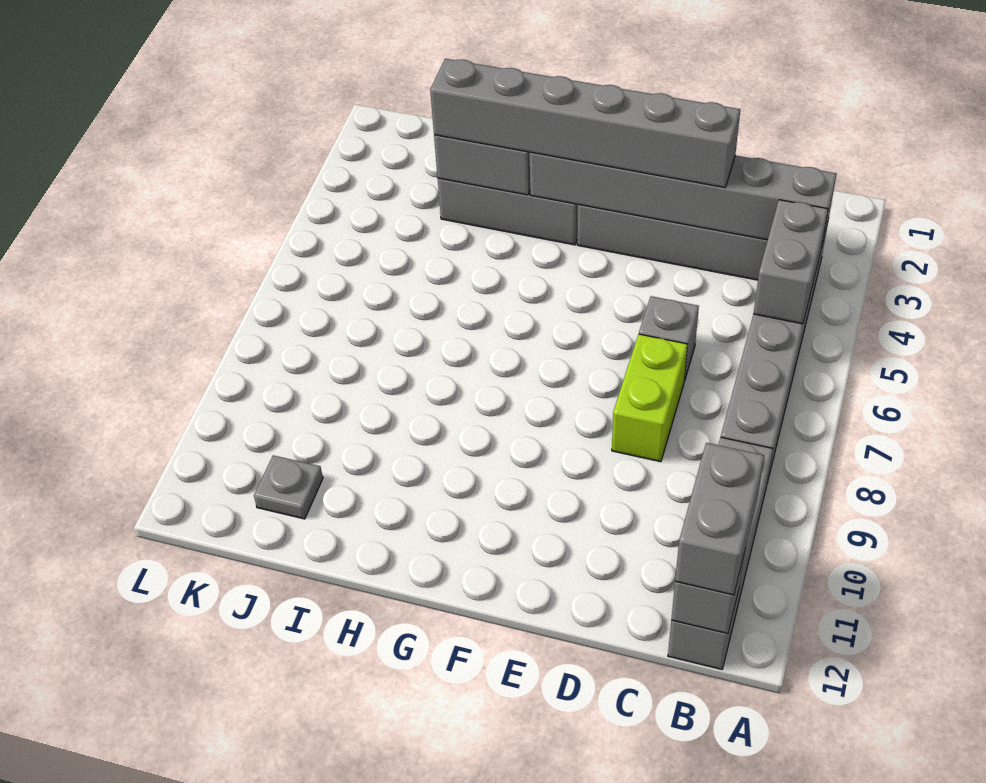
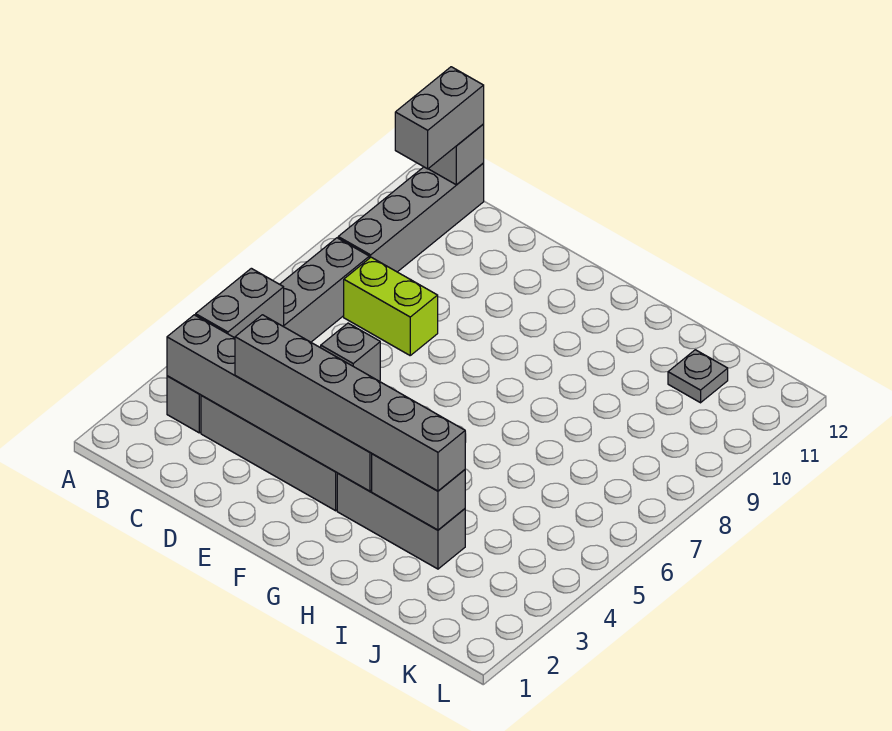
lime brick D7:D8 level 1 -> lime brick C8:D8 level 1

